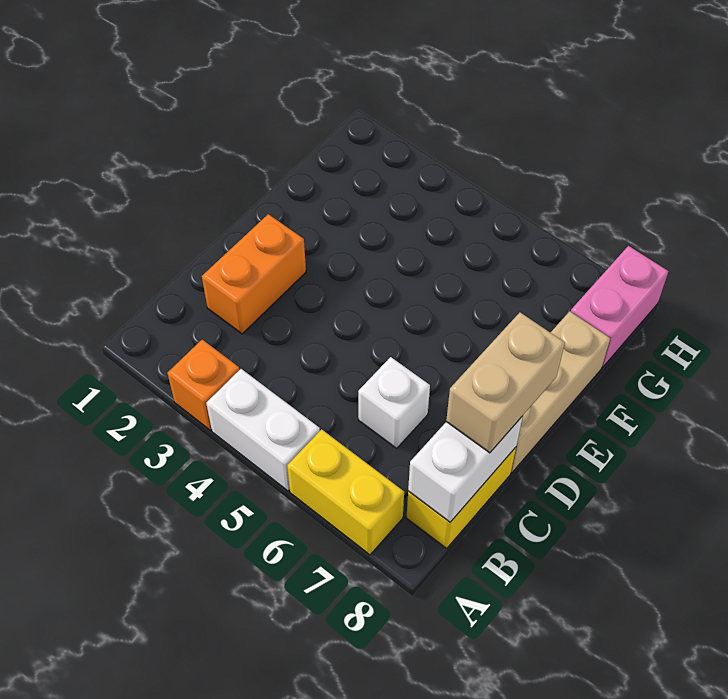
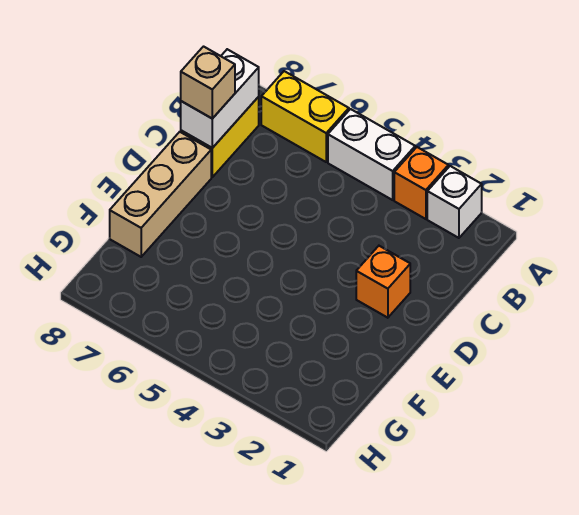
orange brick C2:D2 level 1 -> orange brick D2 level 1
white brick C6 level 1 -> white brick A2 level 1
tan brick C8:D8 level 3 -> tan brick C8 level 3
pink brick G8:H8 level 1 -> none

